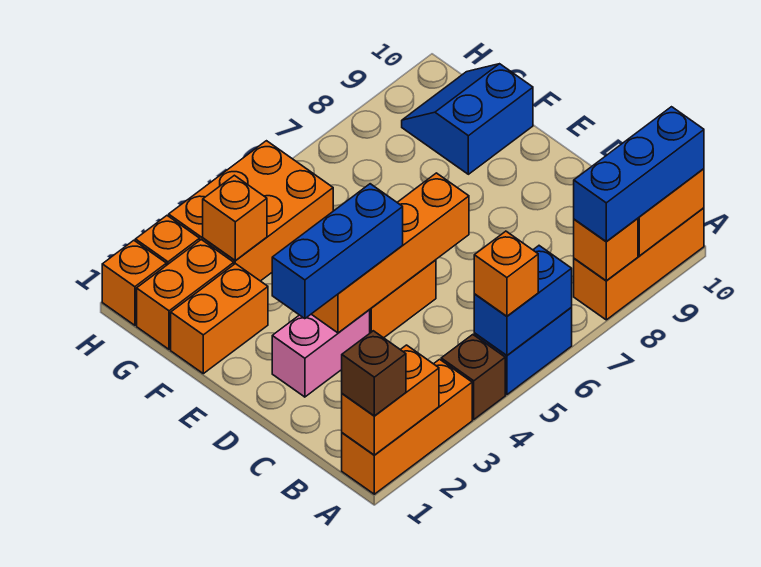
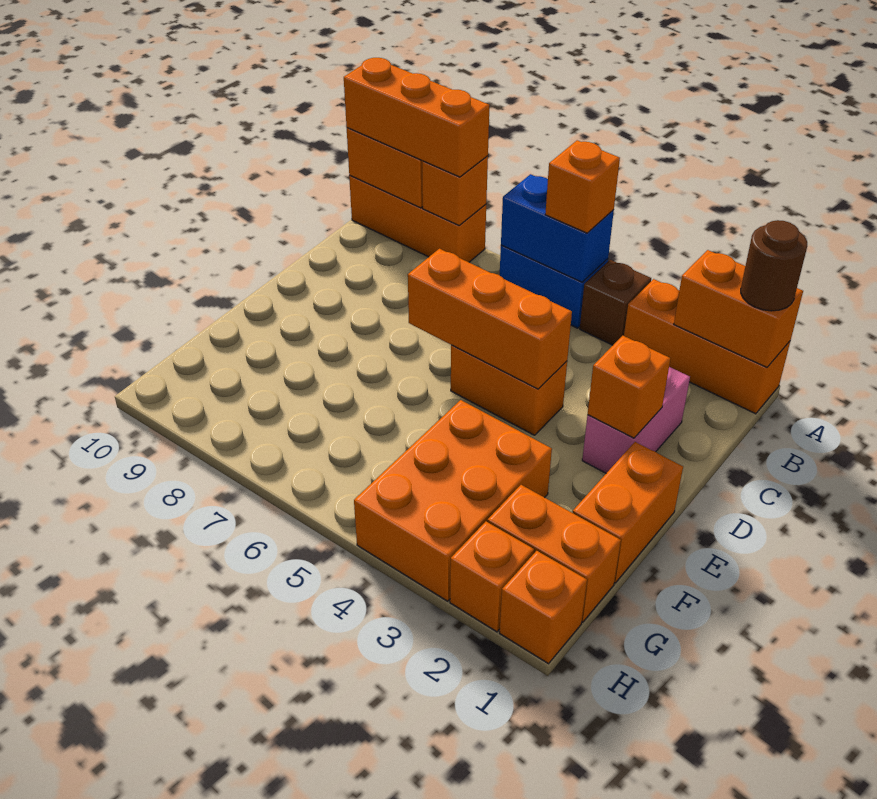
brown brick A1 level 3 -> brown round brick A1 level 3
blue brick A8:A10 level 3 -> orange brick A8:A10 level 3
pink brick D2:D3 level 1 -> pink brick C2:D2 level 1
blue brick D2:D4 level 3 -> none
orange brick D3:D6 level 2 -> orange brick D4:D6 level 2
orange brick F1:F2 level 1 -> orange brick E1:F1 level 1
blue slope F9:G10 level 1 top F -> none
orange brick G3:H5 level 1 -> orange brick F3:H4 level 1
orange brick G3 level 2 -> orange brick D2 level 2

